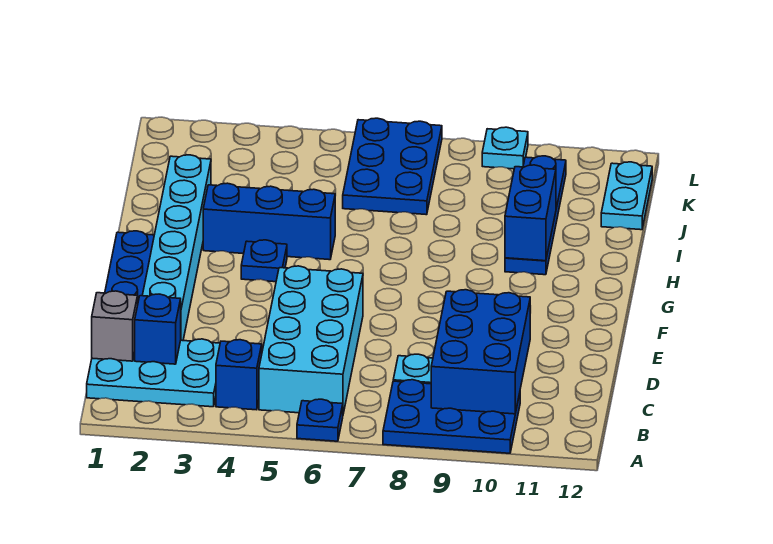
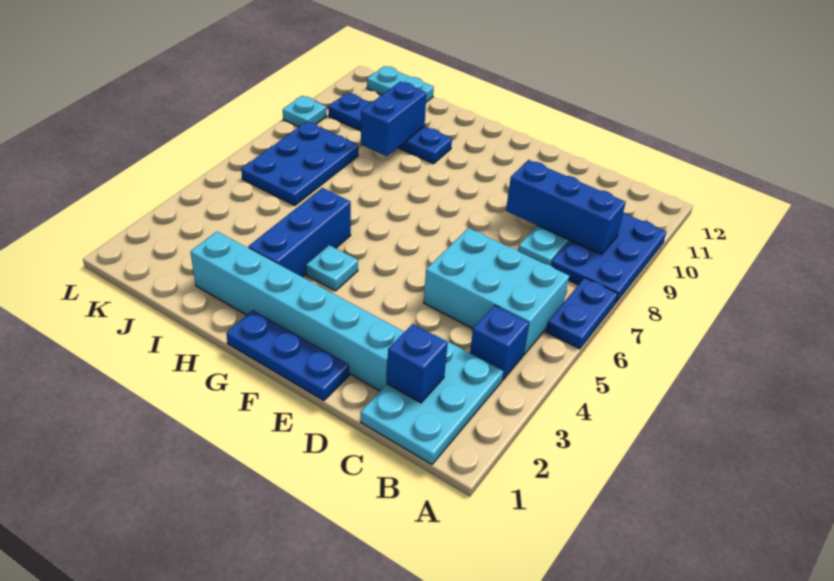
blue plate A6 level 1 -> blue plate A6:A7 level 1
cyan brick B5:E6 level 1 -> cyan brick B5:D6 level 1
blue brick B9:D10 level 2 -> blue brick B9:D9 level 2
grey brick C1 level 2 -> none
blue plate G4 level 1 -> cyan plate G4 level 1
blue brick H10:I10 level 2 -> blue brick I9:I10 level 2
blue plate J6:L7 level 1 -> blue plate J6:K8 level 1

